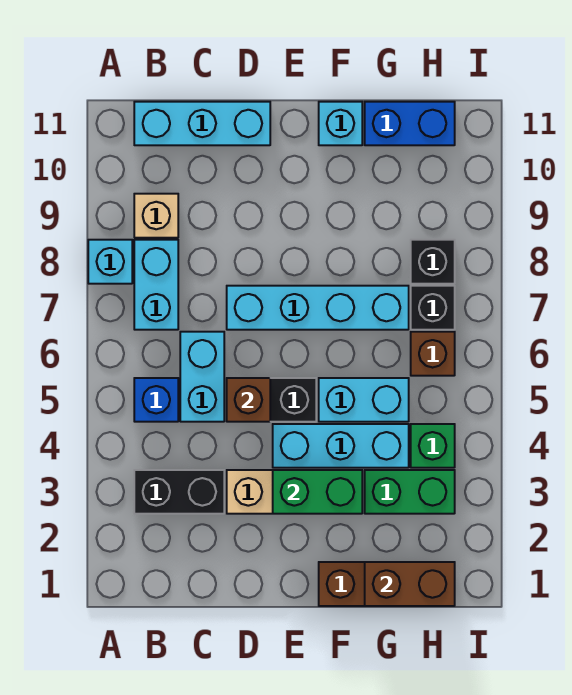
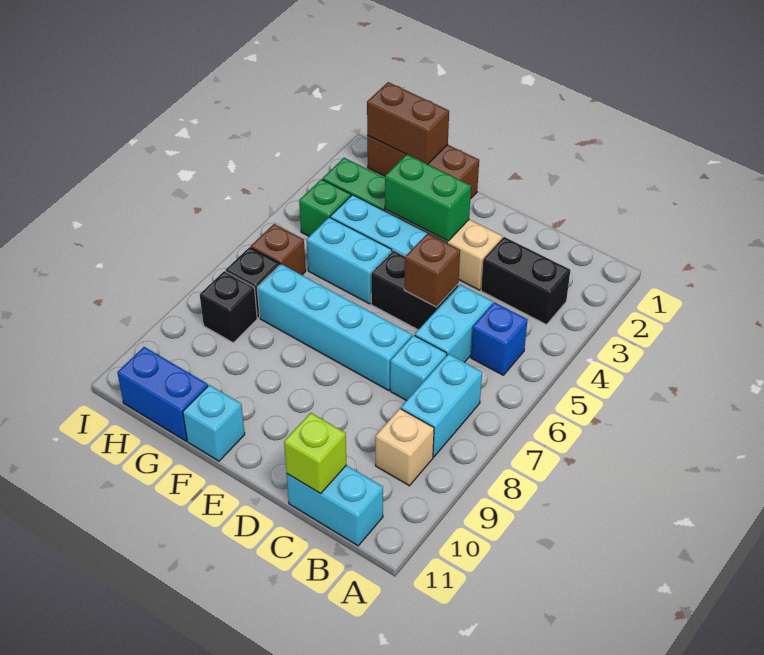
cyan brick A8 level 1 -> cyan brick C7 level 1
cyan brick B11:D11 level 1 -> cyan brick B11:C11 level 1
none -> lime brick C11 level 2

